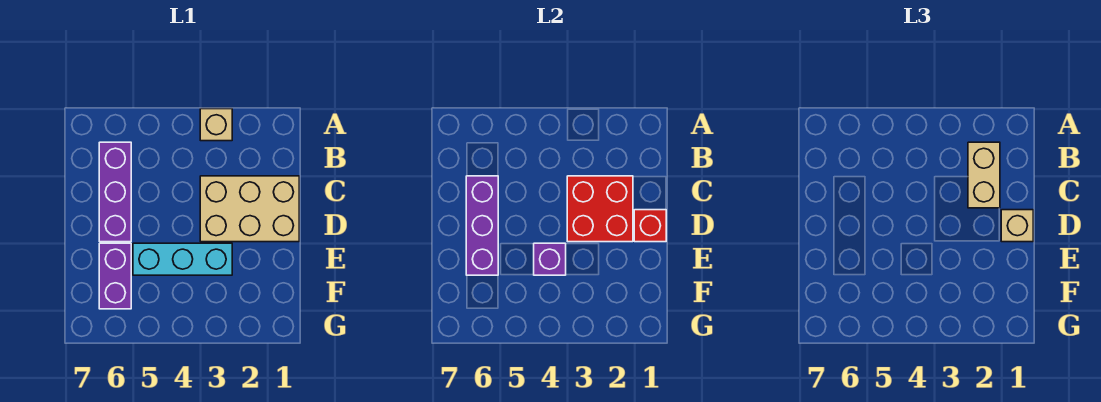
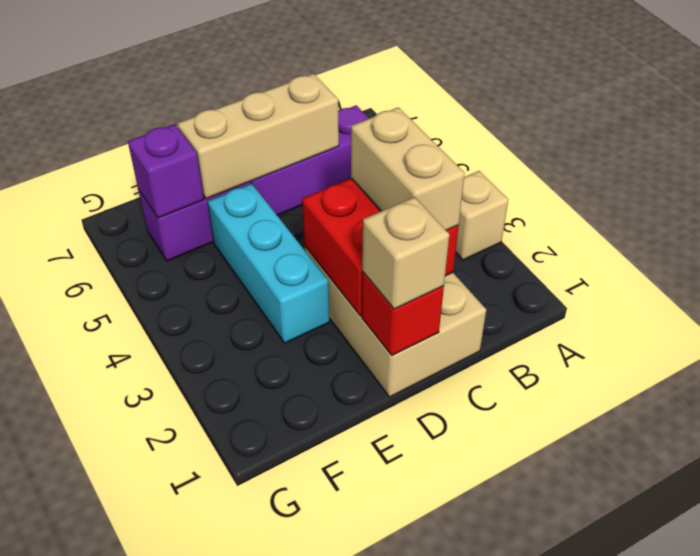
tan brick B2:C2 level 3 -> tan brick C2:C3 level 3
purple brick C6:E6 level 2 -> tan brick C6:E6 level 2
purple brick E4 level 2 -> purple brick F6 level 2

